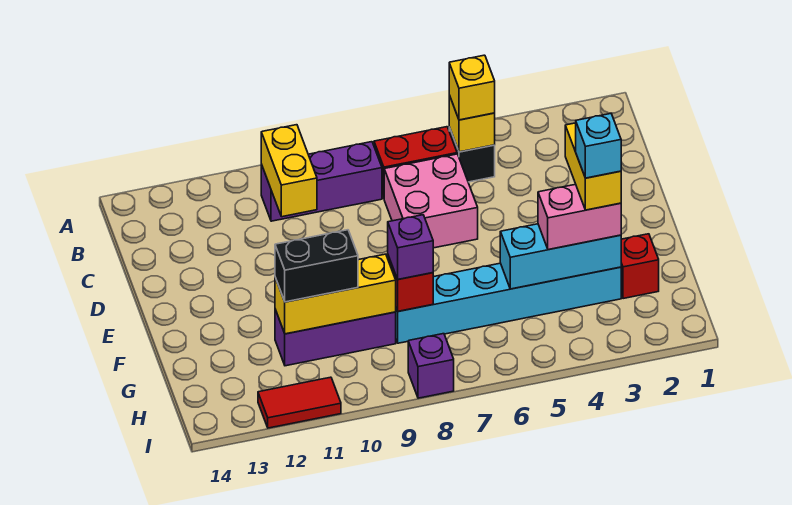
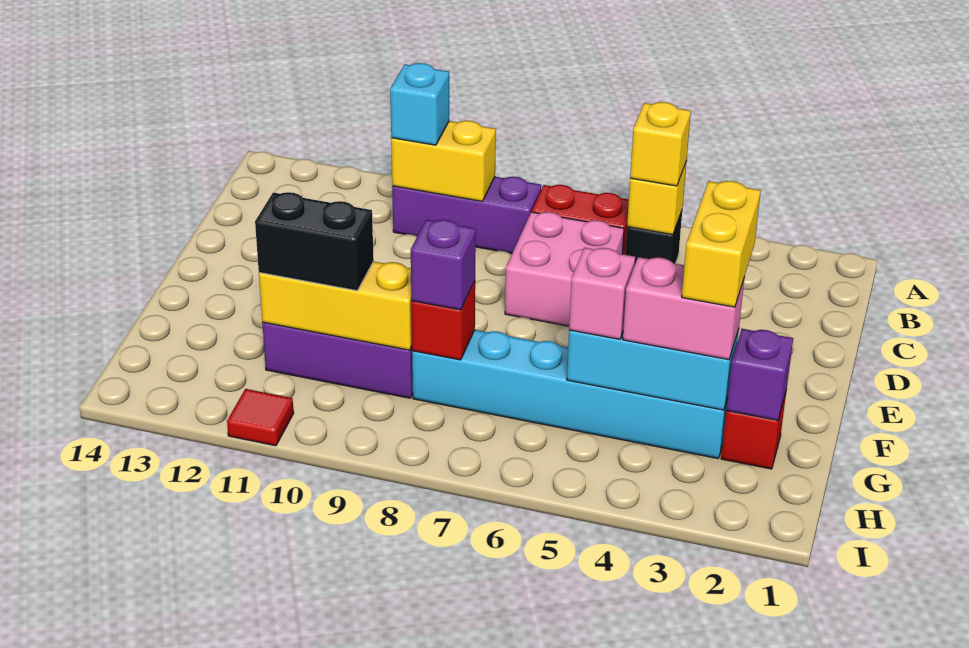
yellow brick B10:C10 level 2 -> yellow brick B9:B10 level 2
cyan brick G3 level 5 -> cyan brick B10 level 3
none -> pink brick G5 level 3
purple brick I8 level 1 -> purple brick G2 level 2
red tile I11:I12 level 1 -> red tile I11 level 1

